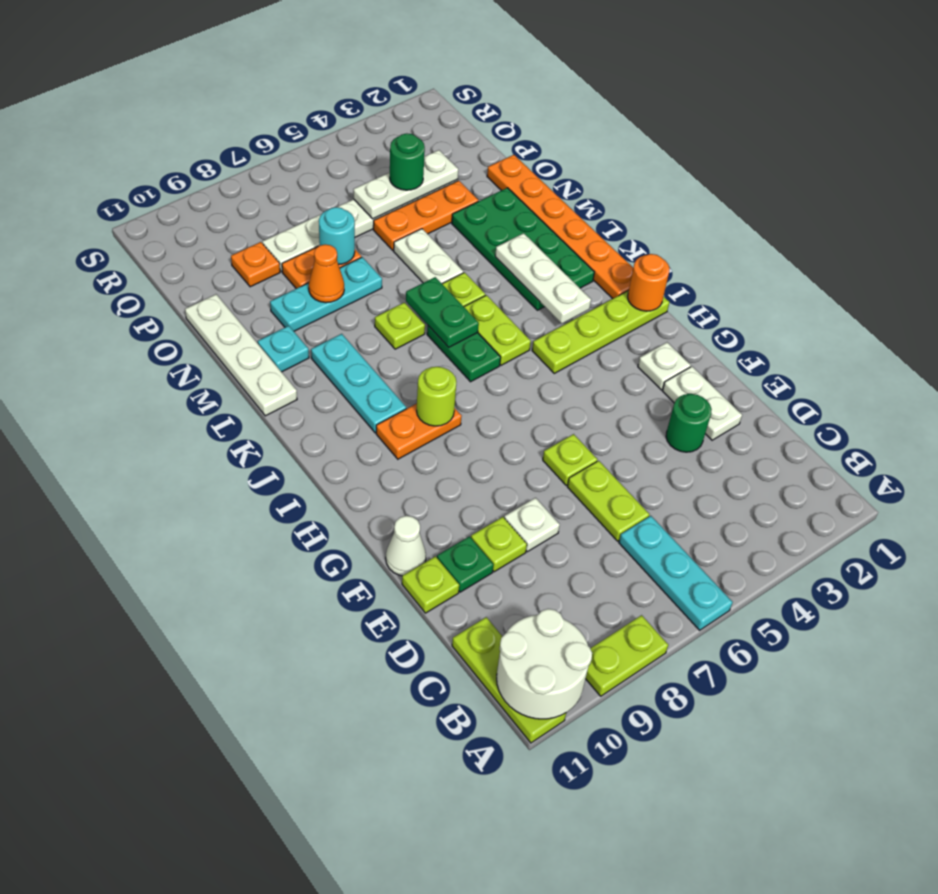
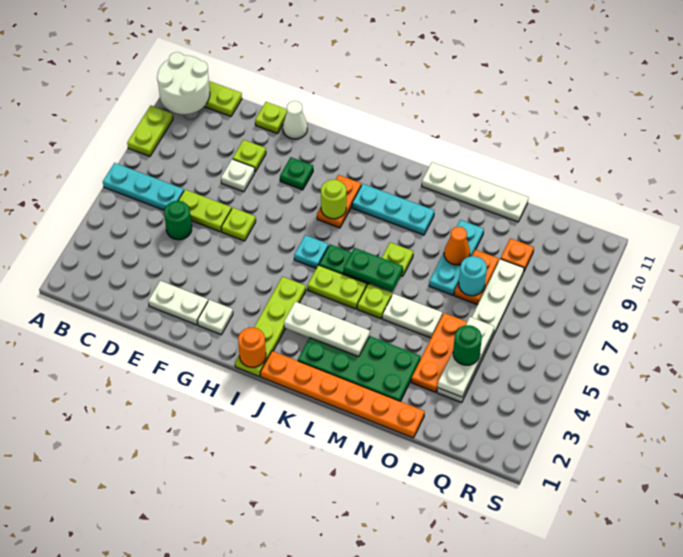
green round brick E3 level 1 -> green round brick D5 level 1
green plate E10 level 1 -> green plate G9 level 1
cyan plate M10 level 1 -> cyan plate I6 level 1

